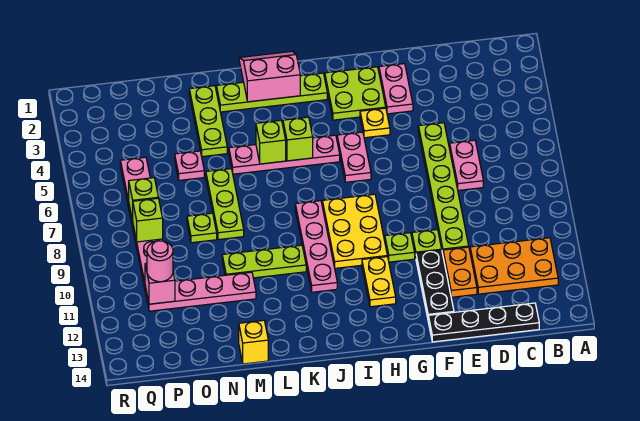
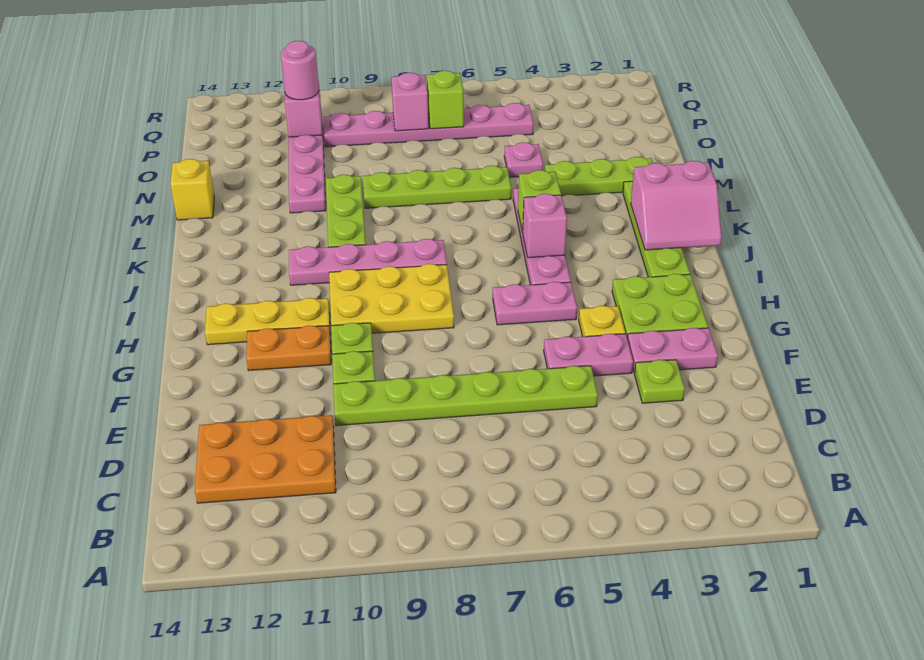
orange plate B11:D12 level 1 -> orange plate C11:D13 level 1
black plate C14:F14 level 1 -> none
pink plate D6:D7 level 1 -> pink plate F4:F5 level 1
orange plate E11:E12 level 1 -> orange plate G11:G12 level 1
black plate F11:F13 level 1 -> none
yellow plate H11:H12 level 1 -> yellow plate H11:H13 level 1
pink slope J1:K2 level 2 top 2 -> pink slope J1:K2 level 2 top K
lime brick J5 level 2 -> pink brick J5 level 2
lime plate M6:M8 level 1 -> lime plate M6:M9 level 1
lime plate N8 level 1 -> lime plate E3 level 1
lime brick P8 level 2 -> pink brick P8 level 2

